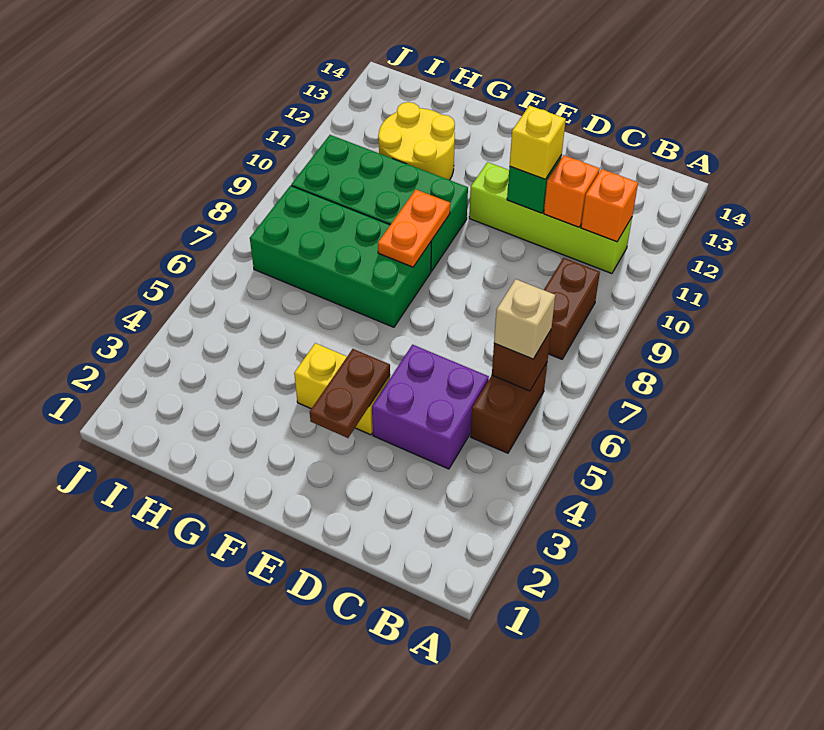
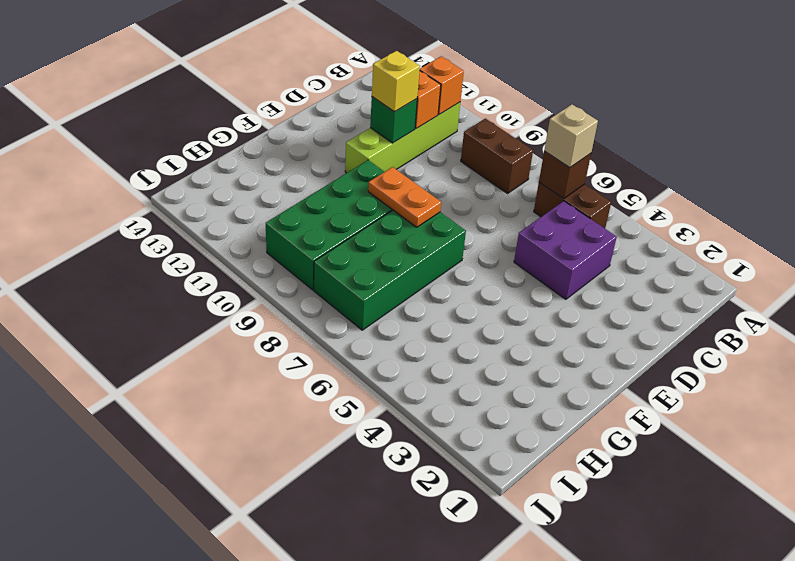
brown plate E3:E4 level 2 -> none
yellow brick E4:F4 level 1 -> none
yellow round brick G11:H12 level 1 -> none

